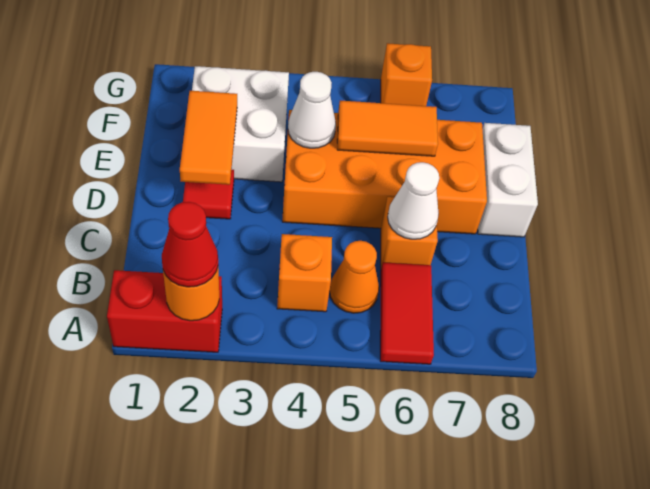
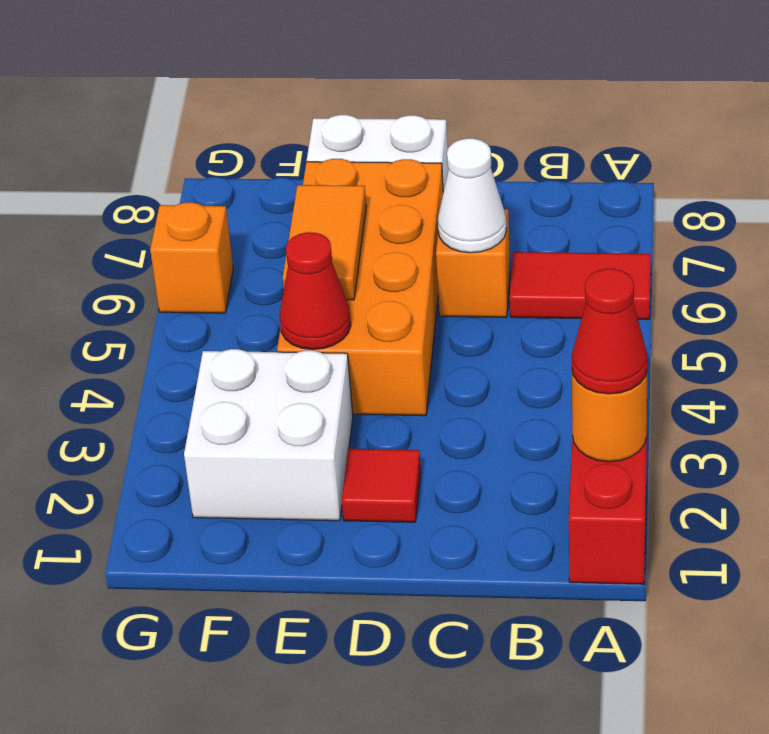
orange brick B4 level 1 -> none
orange cone B5 level 1 -> none
orange tile D2:E2 level 2 -> none
white cone E4 level 2 -> red cone E4 level 2

